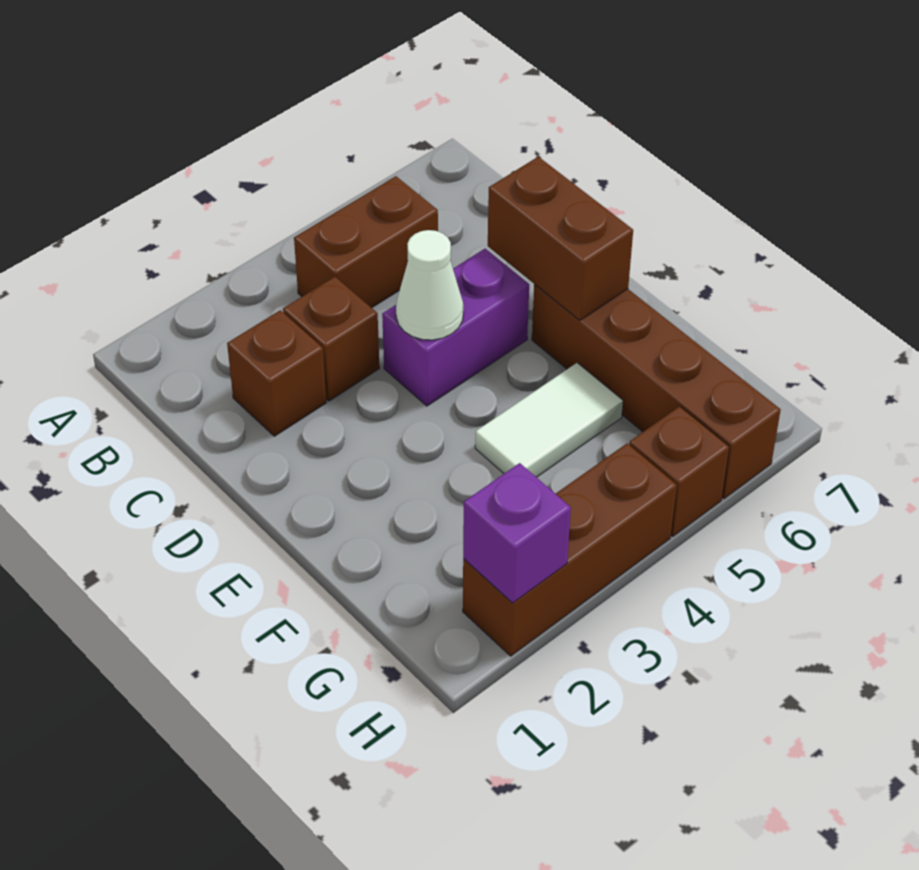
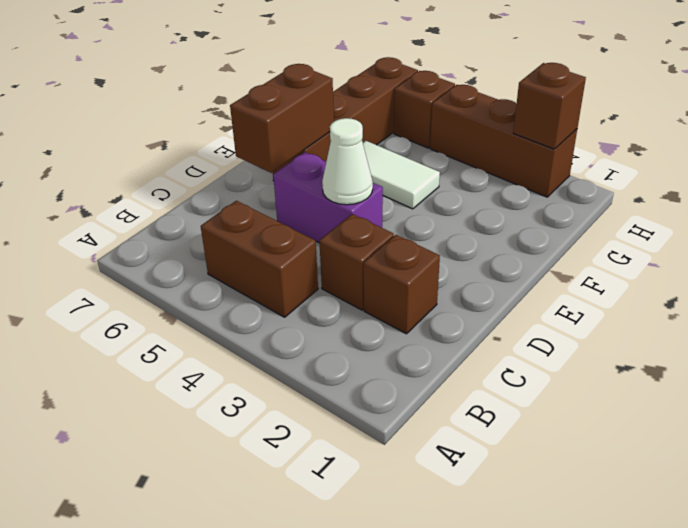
purple brick H2 level 2 -> brown brick H2 level 2

